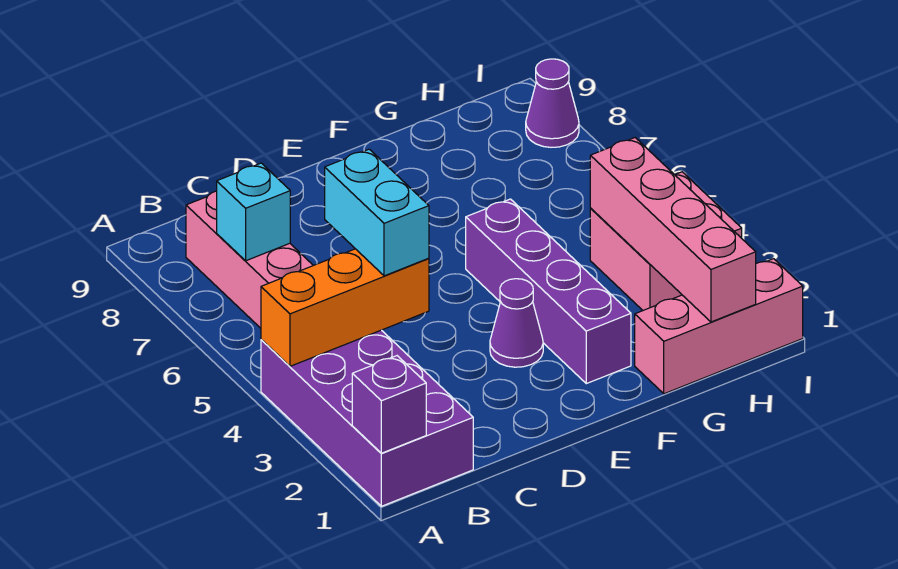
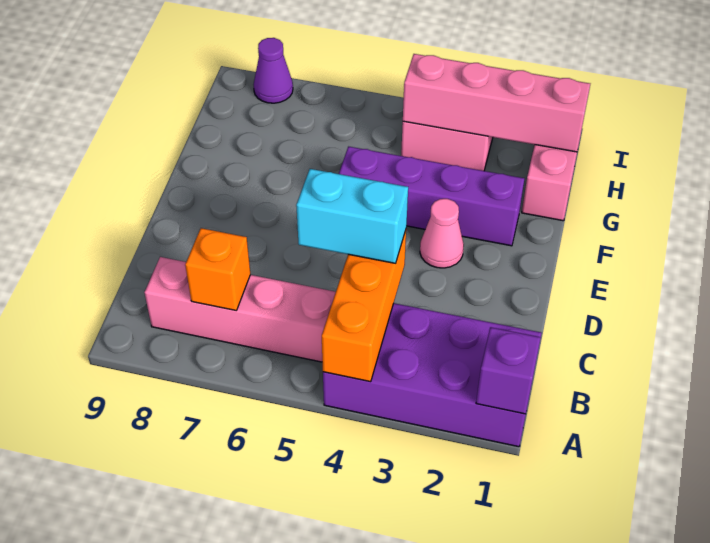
cyan brick B7 level 2 -> orange brick B7 level 2
purple cone E3 level 1 -> pink cone E3 level 1

